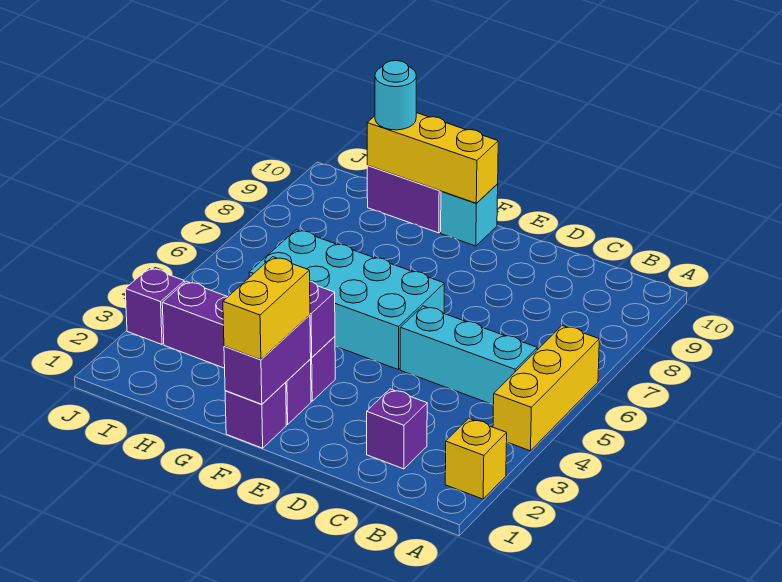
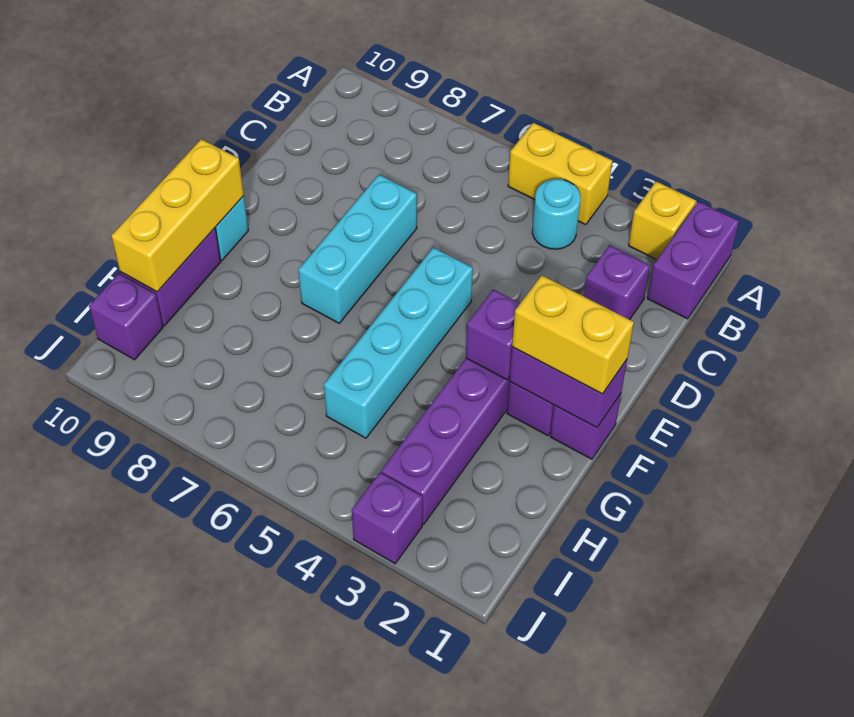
none -> purple brick A1:B1 level 1
yellow brick A4:A6 level 1 -> yellow brick A4:A5 level 1
cyan brick B5:D5 level 1 -> cyan brick D7:F7 level 1
cyan brick E5:H6 level 1 -> cyan brick E5:H5 level 1
cyan round brick H10 level 3 -> cyan round brick B4 level 1
none -> purple brick I10 level 1

